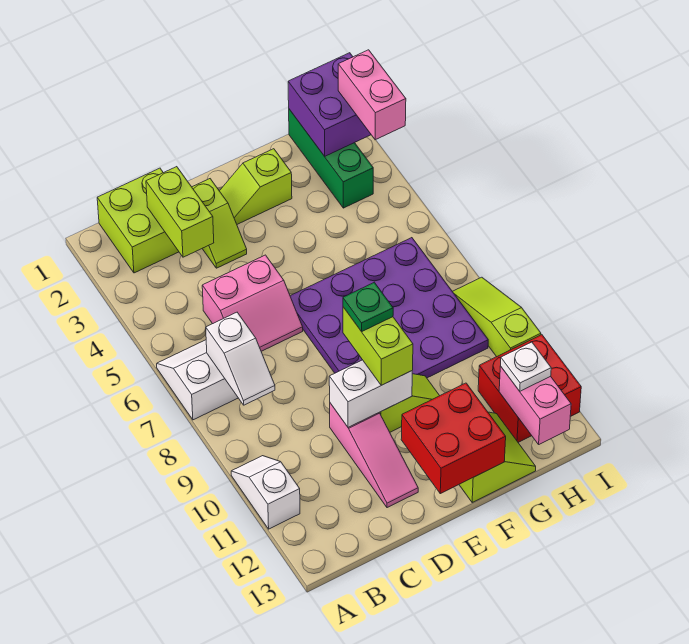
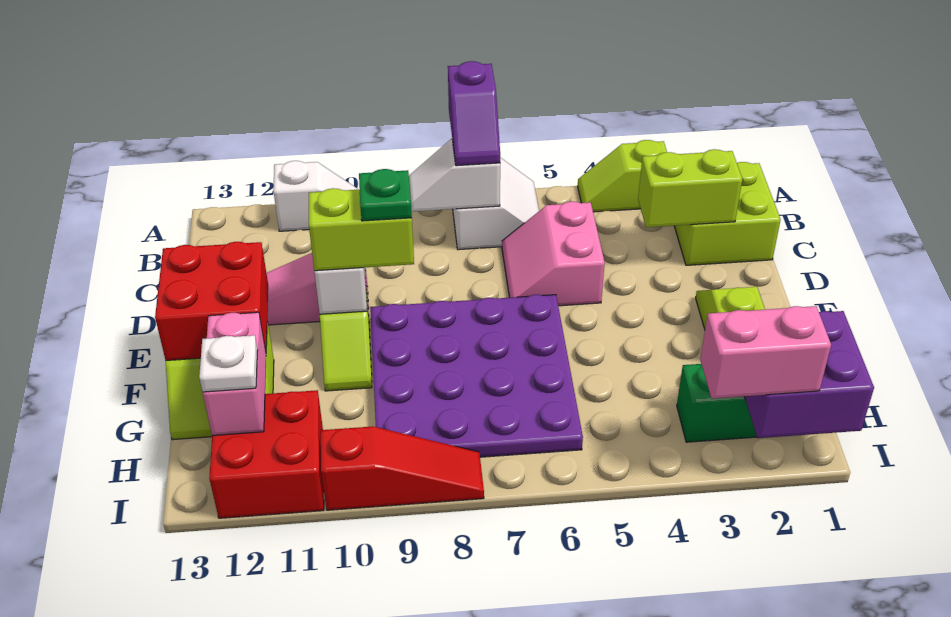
none -> purple slope A7:B7 level 3 top A
lime slope D2:D3 level 1 top 2 -> lime slope A3:A4 level 1 top 3
pink brick H12:H13 level 2 -> pink brick G12:H12 level 2
lime slope I8:I10 level 1 top 10 -> red slope I8:I10 level 1 top 10

